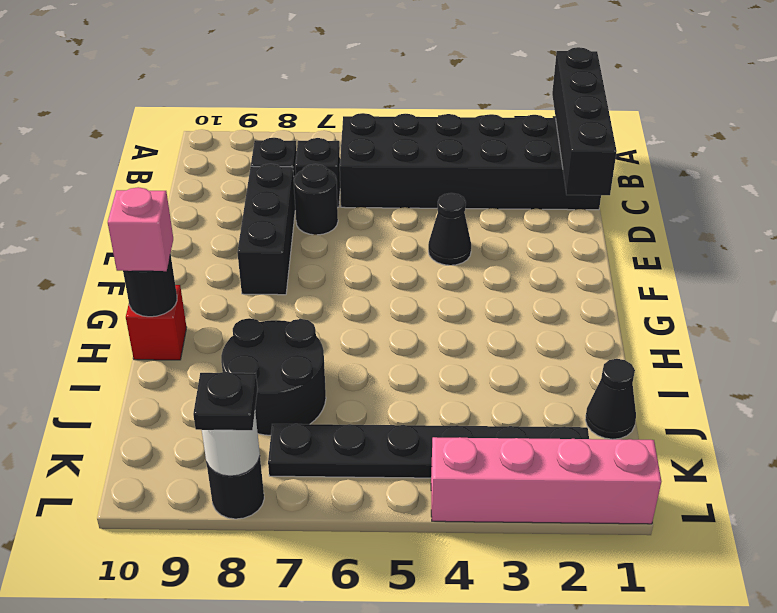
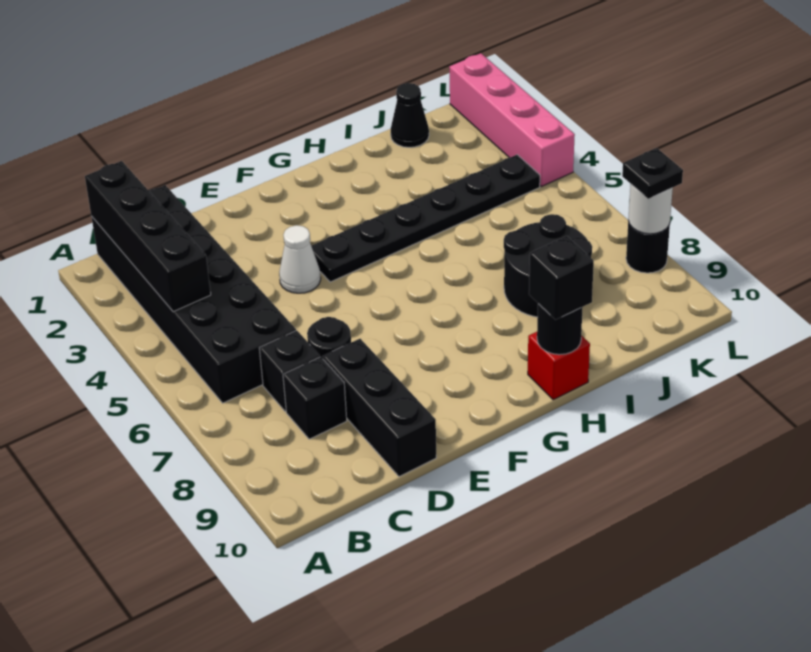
black brick A1:D1 level 2 -> black brick B1:B4 level 2
black brick D8:F8 level 1 -> black brick D8:D10 level 1
black cone E4 level 1 -> white cone E4 level 1
pink brick H10 level 3 -> black brick H10 level 3
black plate K2:K7 level 1 -> black plate F4:K4 level 1

